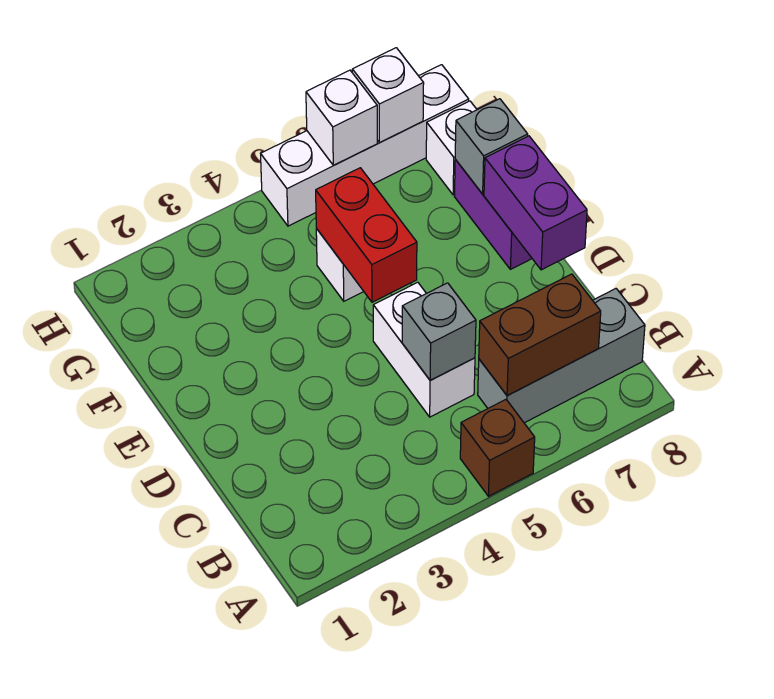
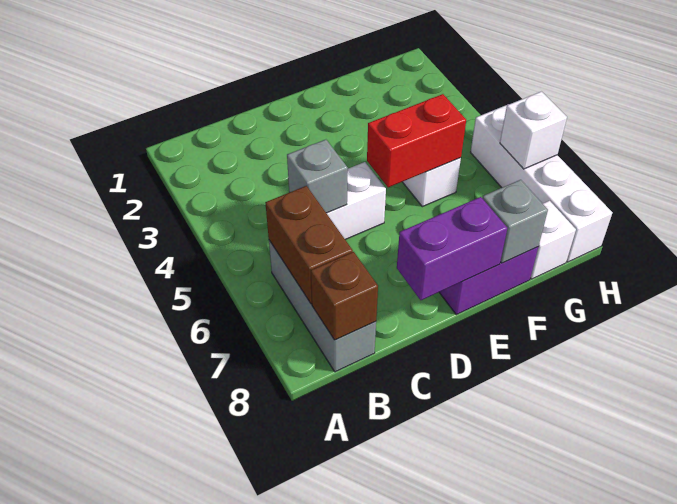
brown brick A5 level 1 -> brown brick B8 level 2
white brick H7 level 2 -> none

